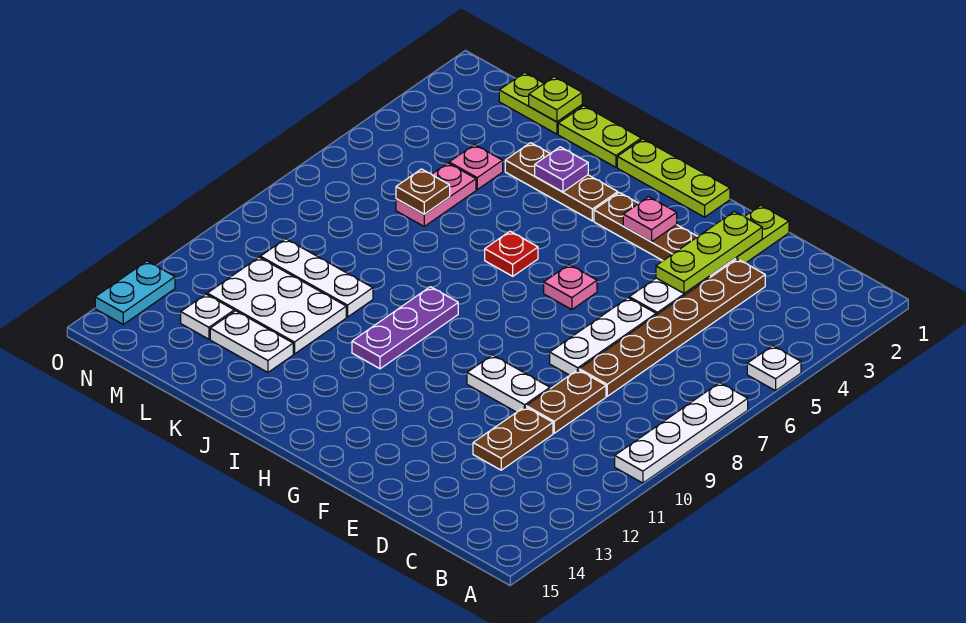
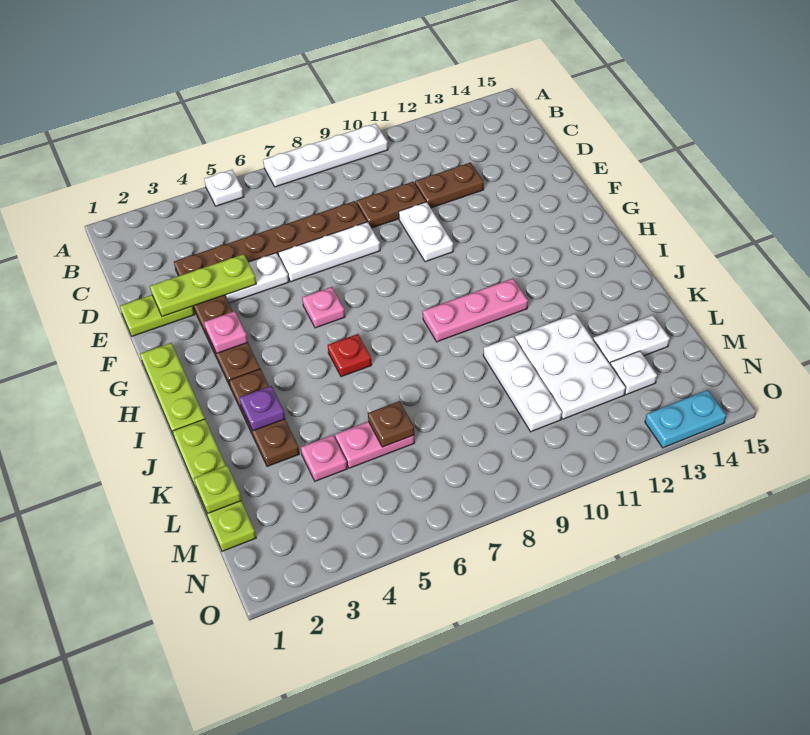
purple plate I9:I11 level 1 -> pink plate I9:I11 level 1
white plate K13:L13 level 1 -> white plate L13:L14 level 1

